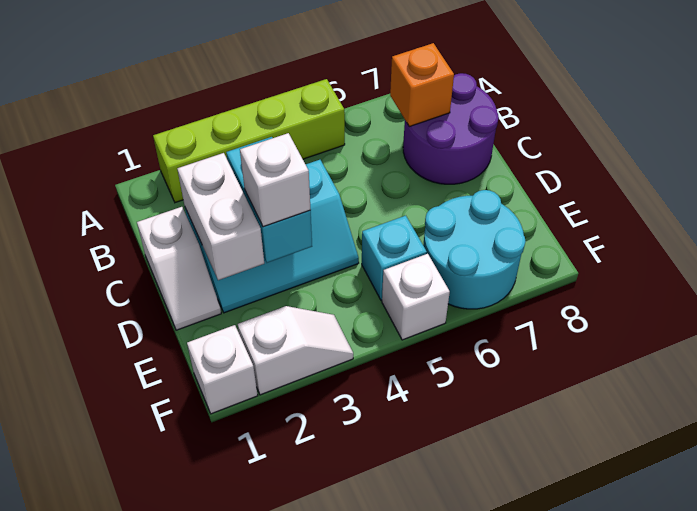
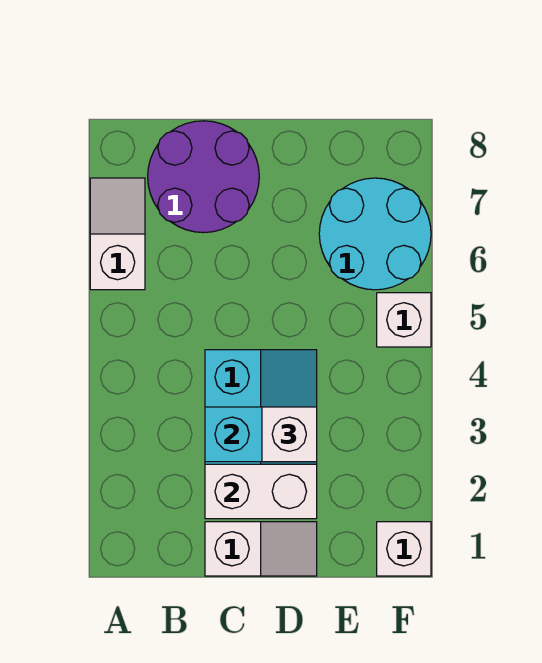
lime brick A2:A5 level 1 -> none
orange brick B7 level 2 -> none
cyan brick E5 level 1 -> none
white slope F2:F3 level 1 top 2 -> white slope A6:A7 level 1 top 6

